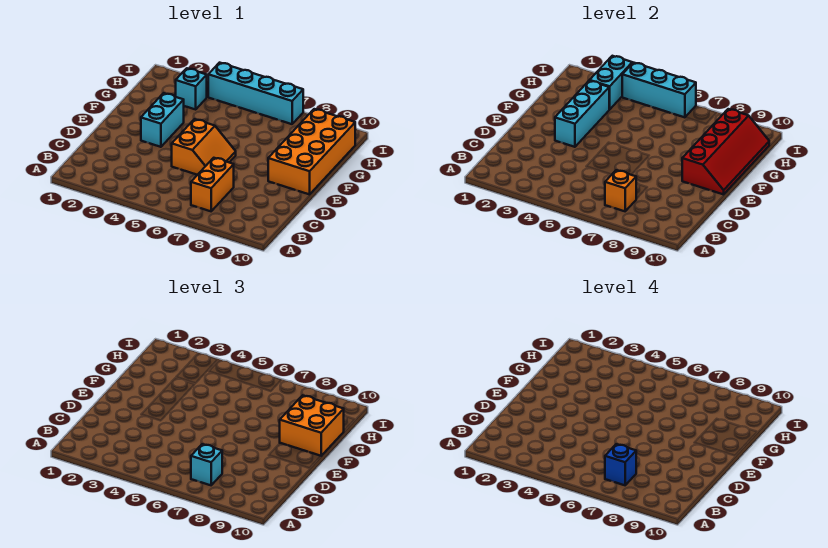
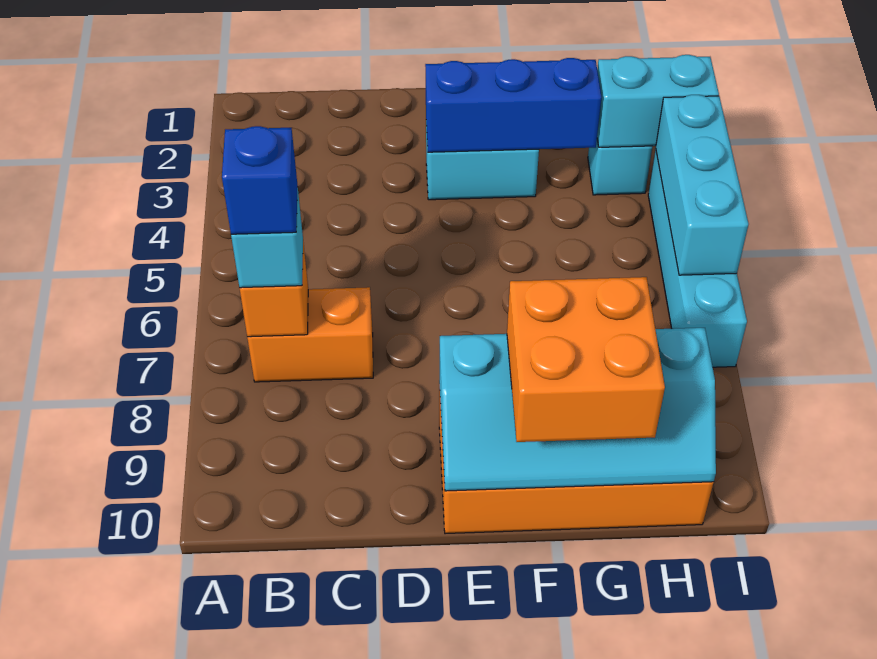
orange slope D5:E6 level 1 top 5 -> none
cyan brick E3:G3 level 2 -> blue brick E3:G3 level 2
red slope E9:H10 level 2 top 9 -> cyan slope E9:H10 level 2 top 9

